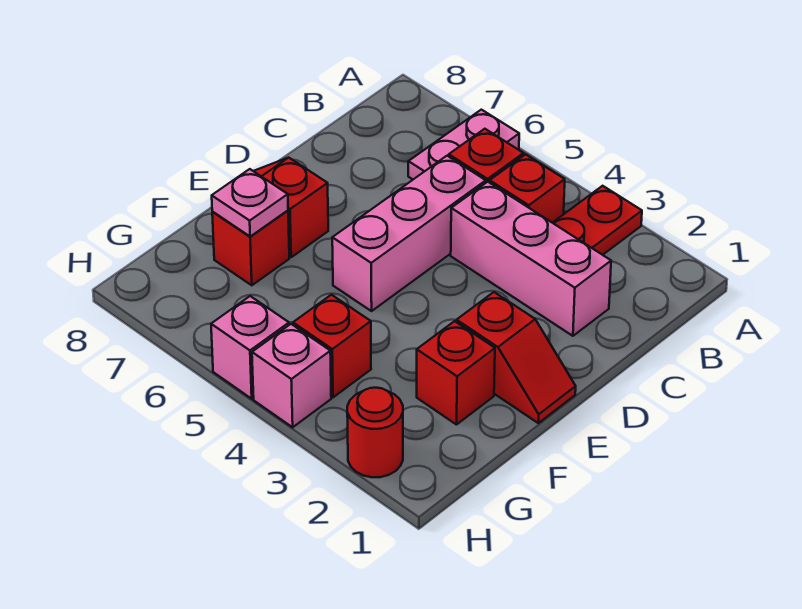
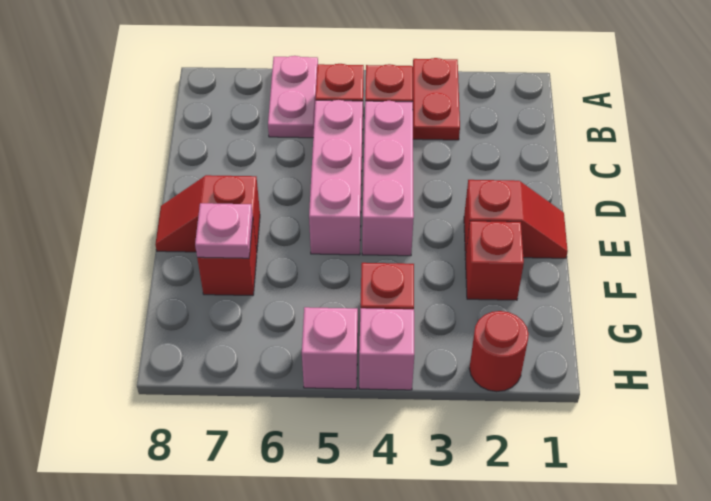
pink brick C2:C4 level 1 -> pink brick C4:E4 level 1

